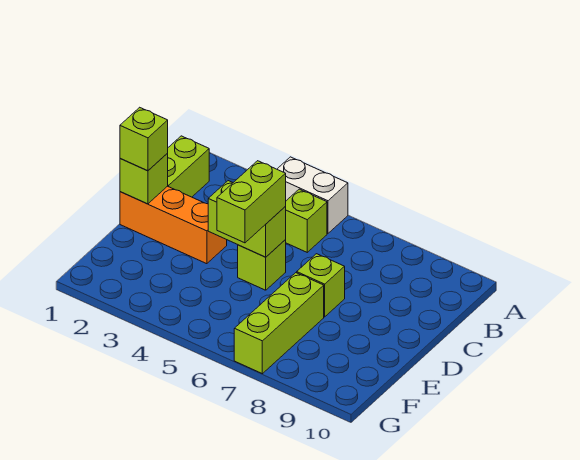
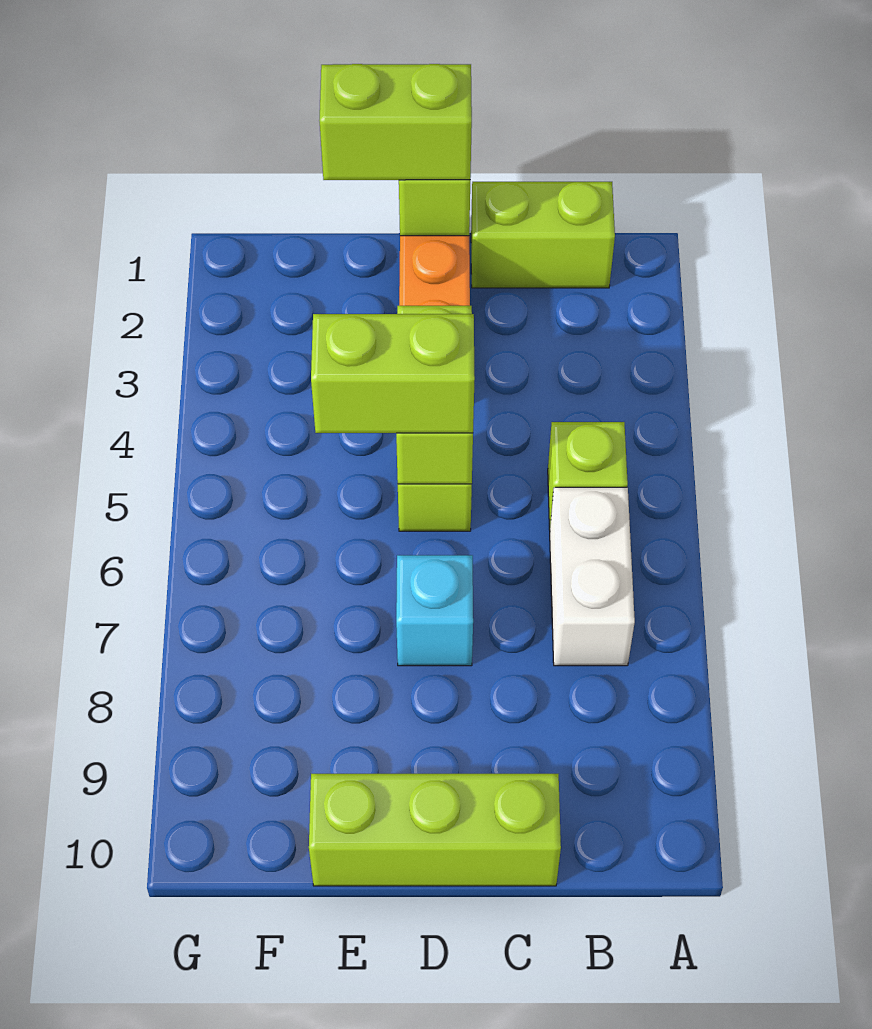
white brick A4:A5 level 1 -> white brick B6:B7 level 1
lime brick D1 level 3 -> lime brick D1:E1 level 3
lime brick D7 level 1 -> cyan brick D7 level 1
lime brick E7:G7 level 1 -> lime brick C10:E10 level 1

